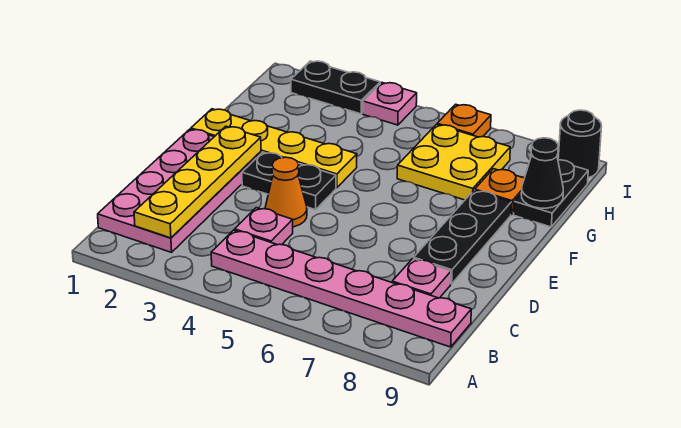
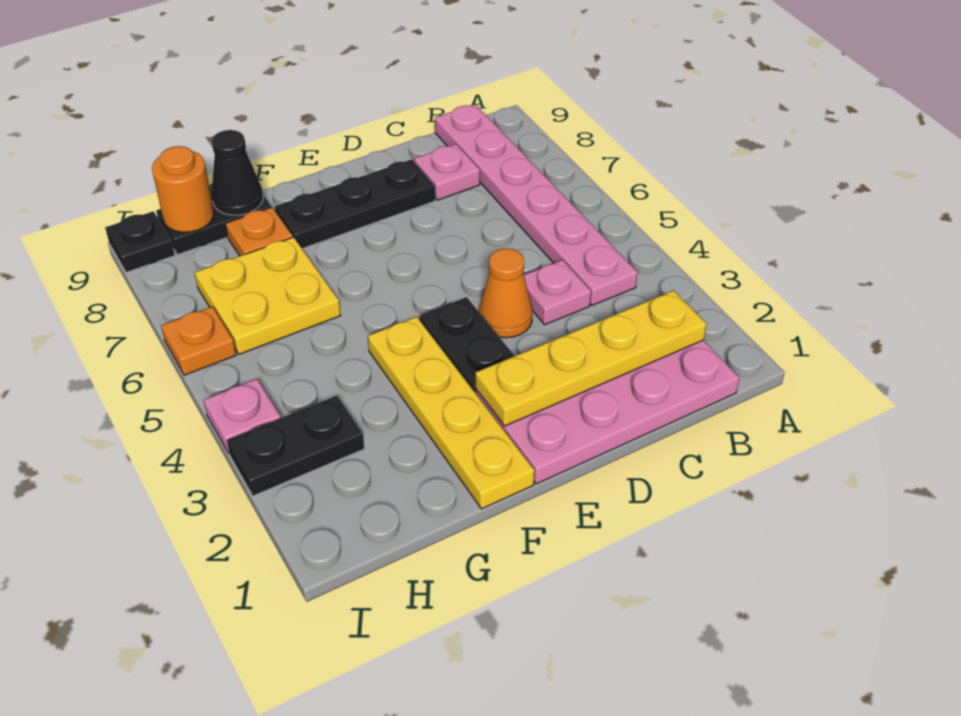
none -> orange round brick H9 level 2
black plate I2:I3 level 1 -> black plate H3:I3 level 1
black round brick I9 level 1 -> black plate I9 level 1

